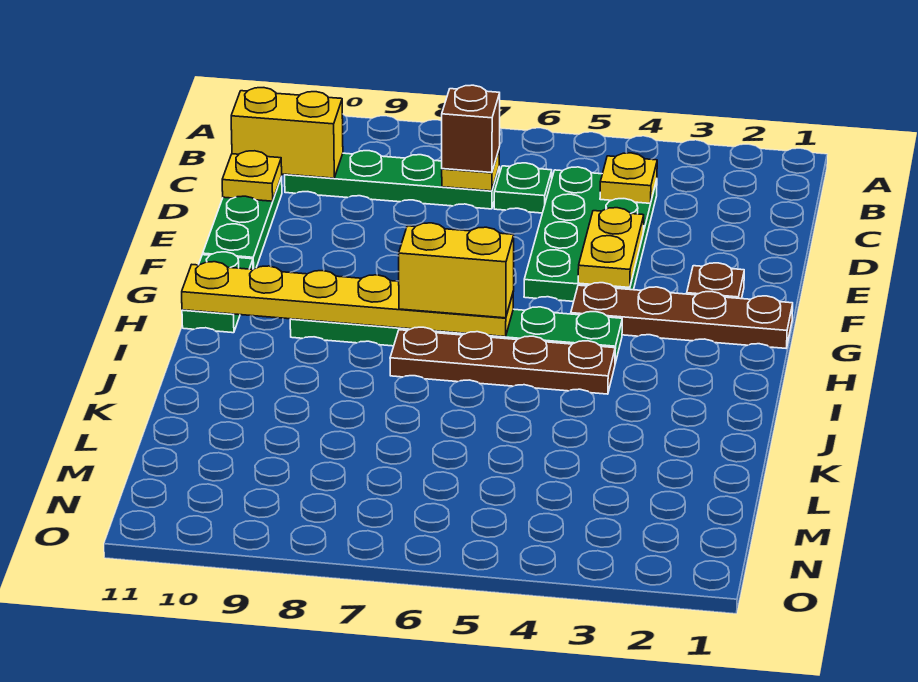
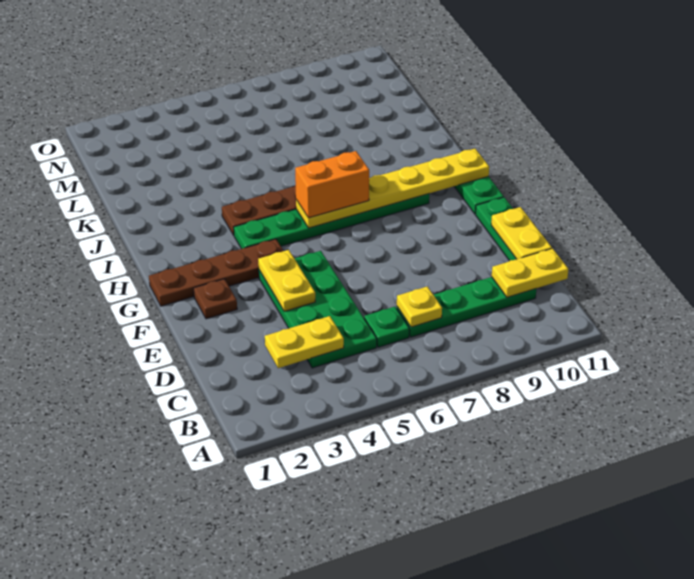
yellow plate C4 level 2 -> yellow plate C3:C4 level 2
brown brick C7 level 3 -> none
yellow brick C10:C11 level 2 -> yellow plate C10:C11 level 2
yellow plate D11 level 2 -> yellow plate D11:E11 level 2
yellow brick H6:H7 level 3 -> orange brick H6:H7 level 3

